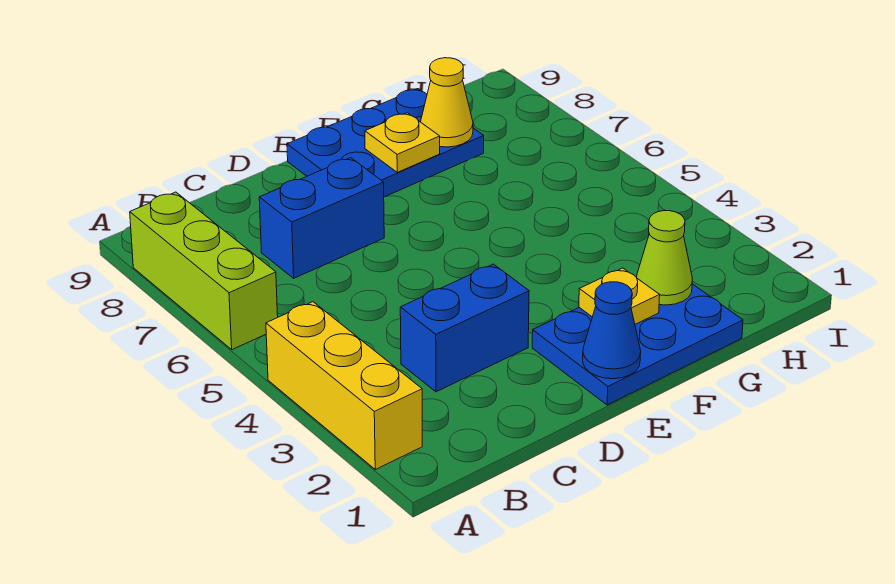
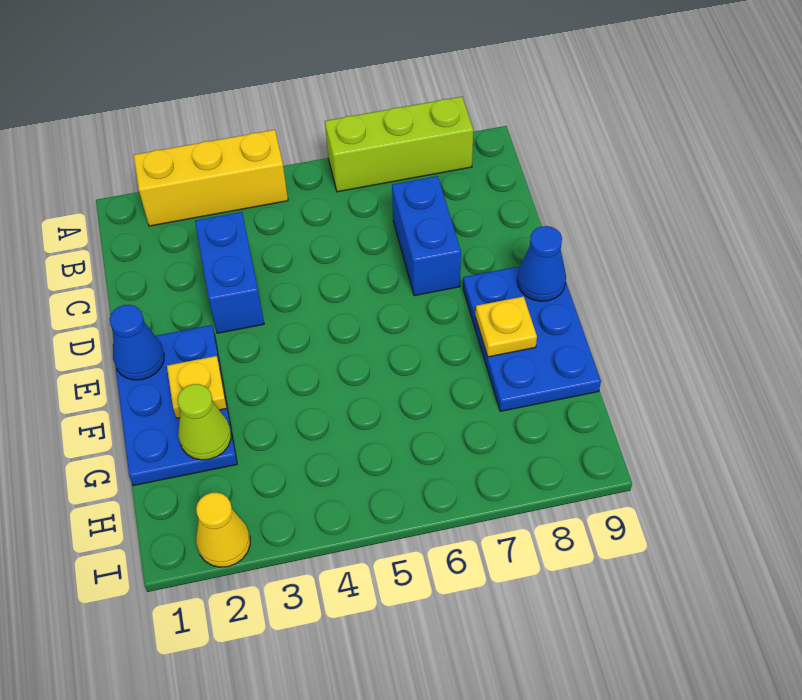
none -> blue cone E9 level 2
yellow cone G8 level 2 -> yellow cone I2 level 1

